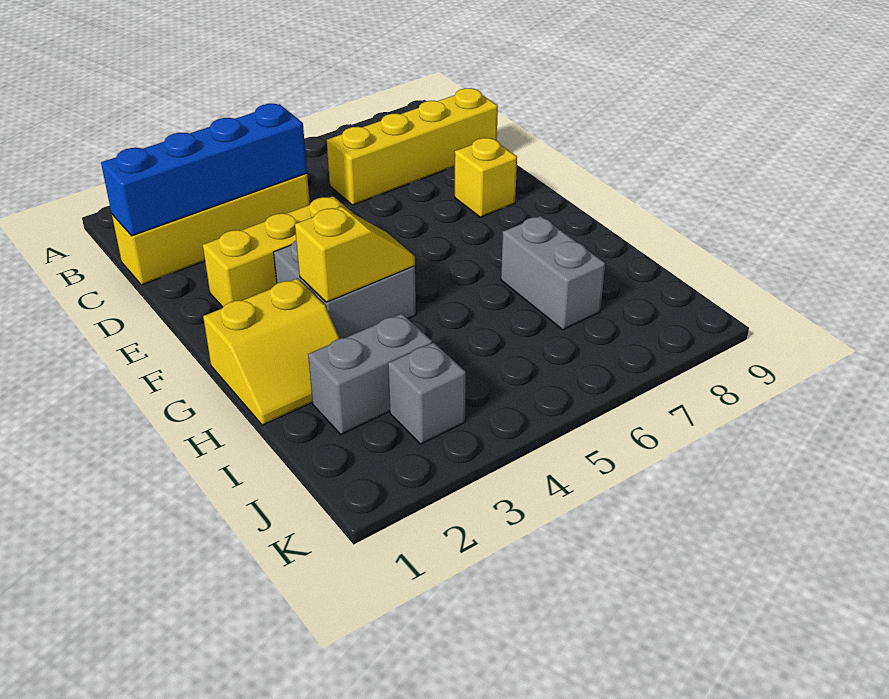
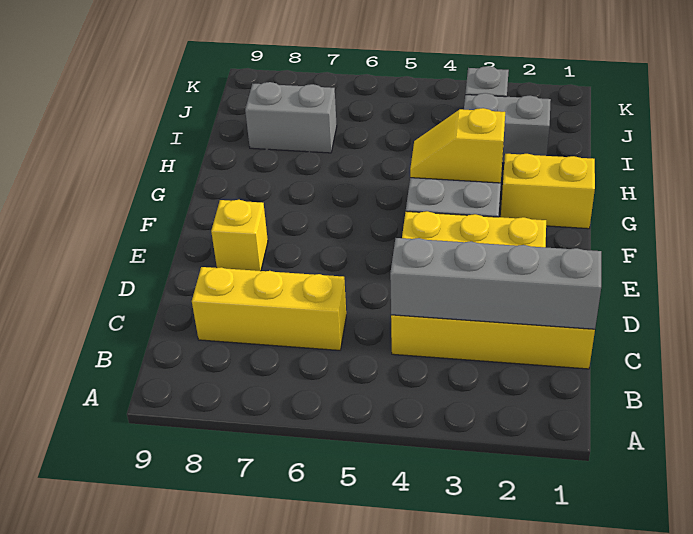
blue brick C1:C4 level 2 -> grey brick C1:C4 level 2
yellow brick C6:C9 level 1 -> yellow brick C6:C8 level 1
grey brick H7:I7 level 1 -> grey brick I7:I8 level 1

